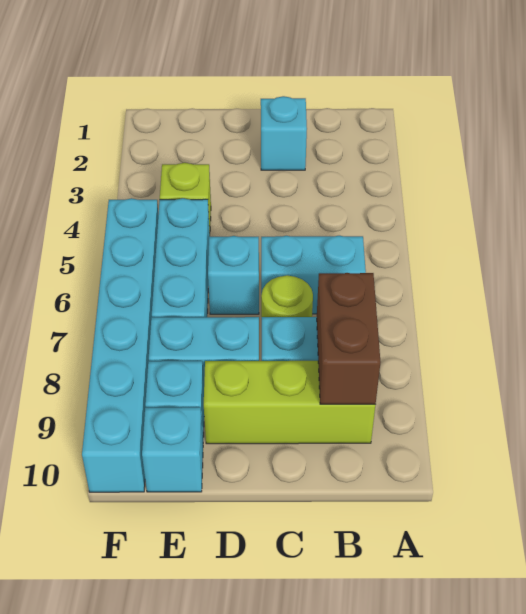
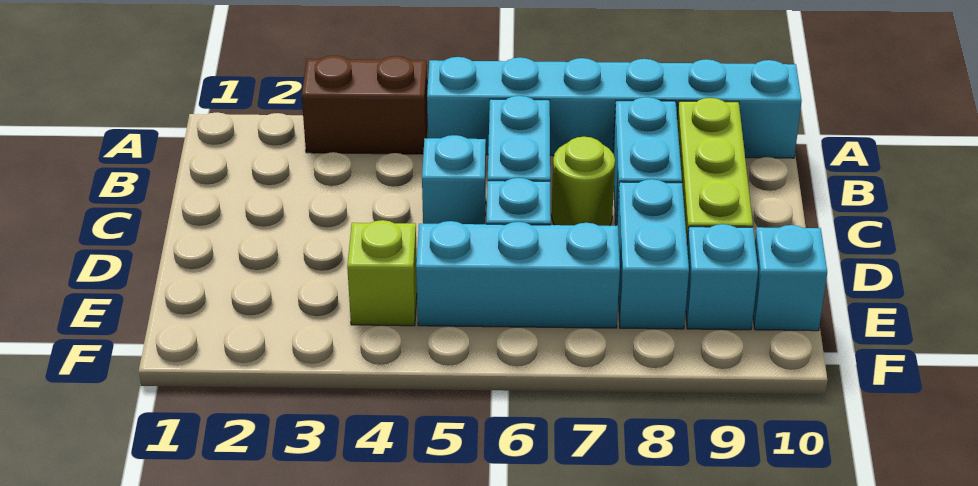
brown brick B8:B9 level 2 -> brown brick A3:A4 level 1
cyan brick C2 level 1 -> cyan brick C5 level 1
cyan brick F5:F10 level 1 -> cyan brick A5:A10 level 1

